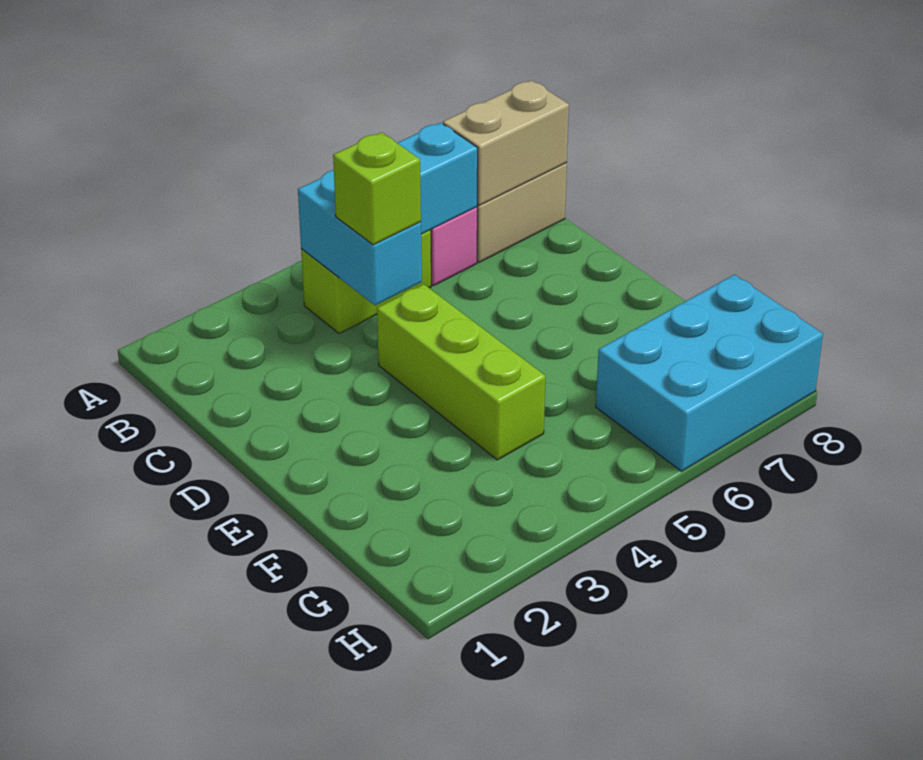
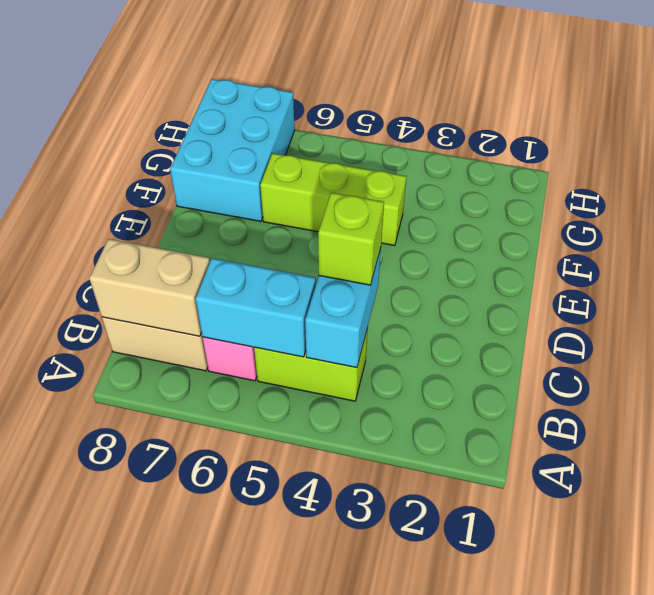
lime brick D4:F4 level 1 -> lime brick F4:F6 level 1
cyan brick G6:H8 level 1 -> cyan brick F7:H8 level 1

